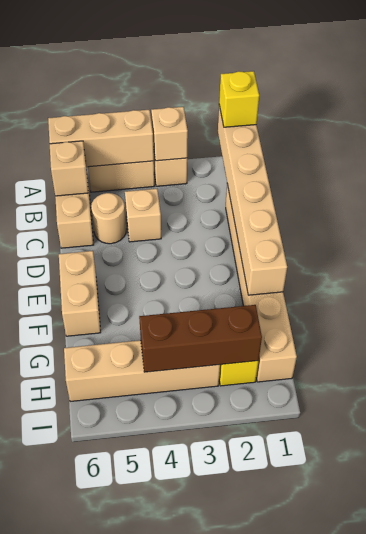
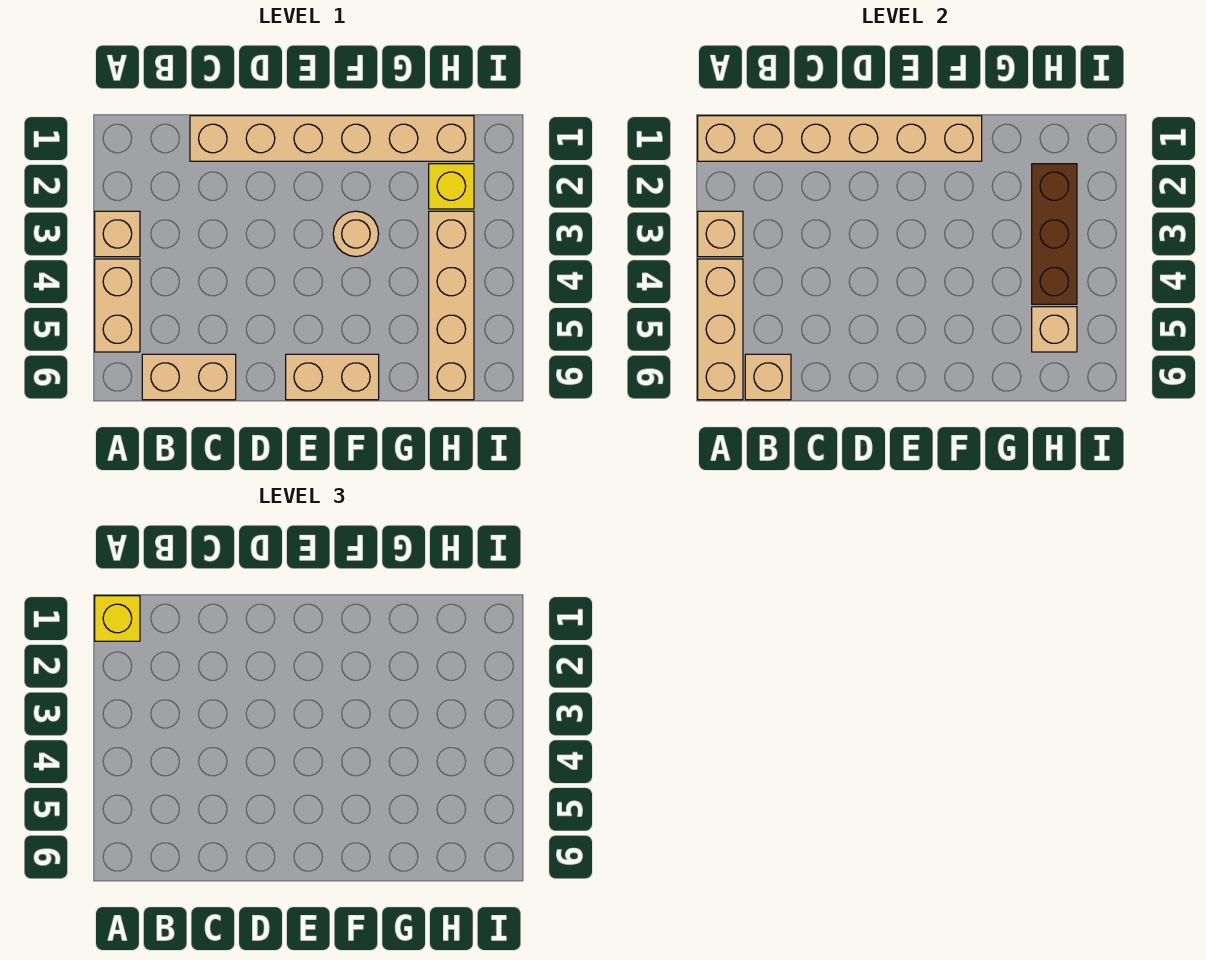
tan brick C4 level 1 -> tan brick H5 level 2
tan round brick C5 level 1 -> tan round brick F3 level 1

